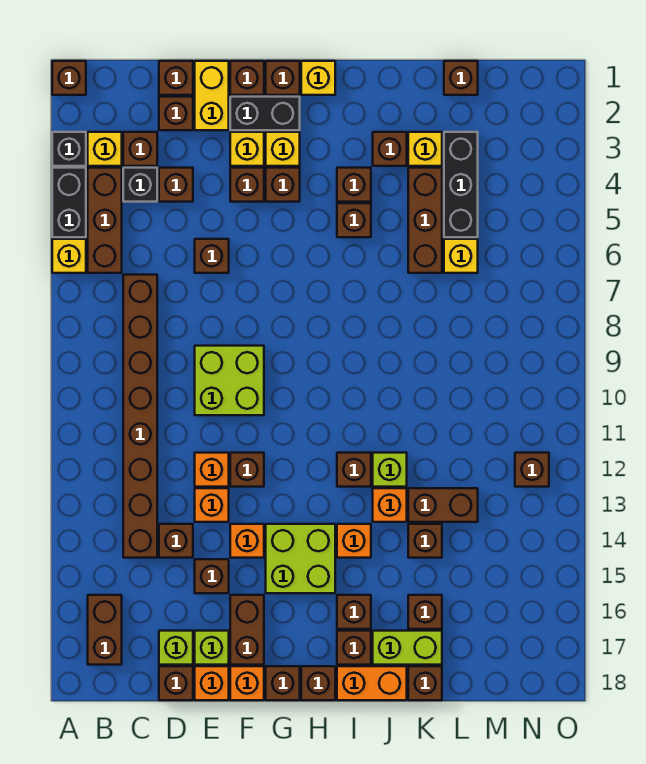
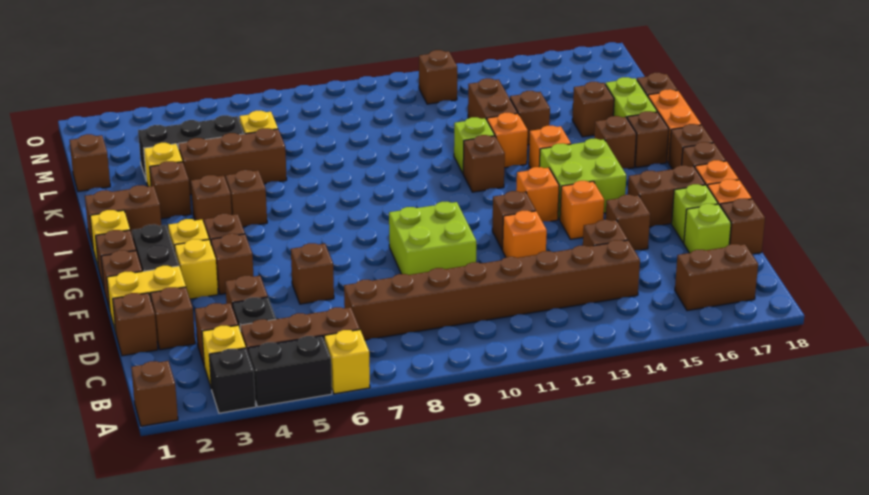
orange brick E13 level 1 -> orange brick G13 level 1
none -> brown brick I1:I2 level 1

